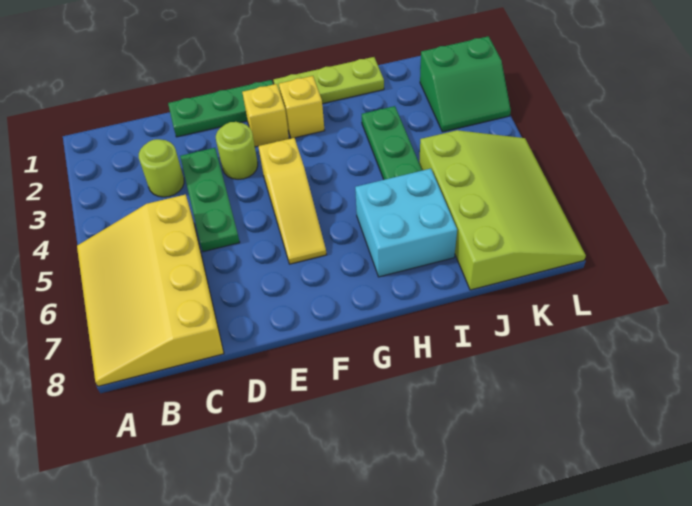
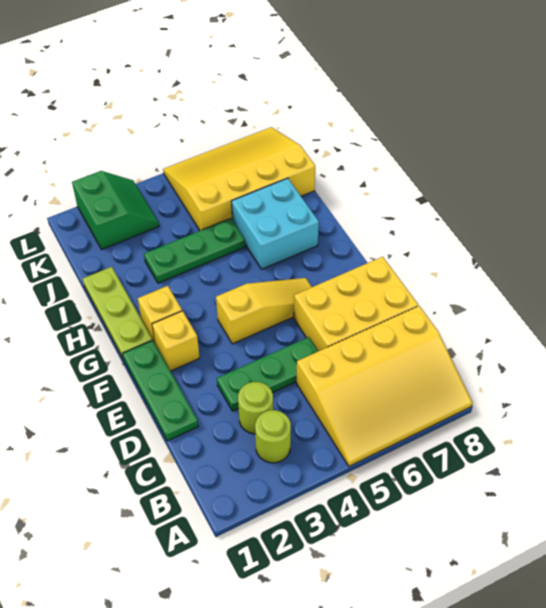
none -> yellow brick D6:E8 level 1
lime round brick E3 level 1 -> lime round brick B3 level 1
lime slope J5:L8 level 1 top J -> yellow slope J5:L8 level 1 top J

